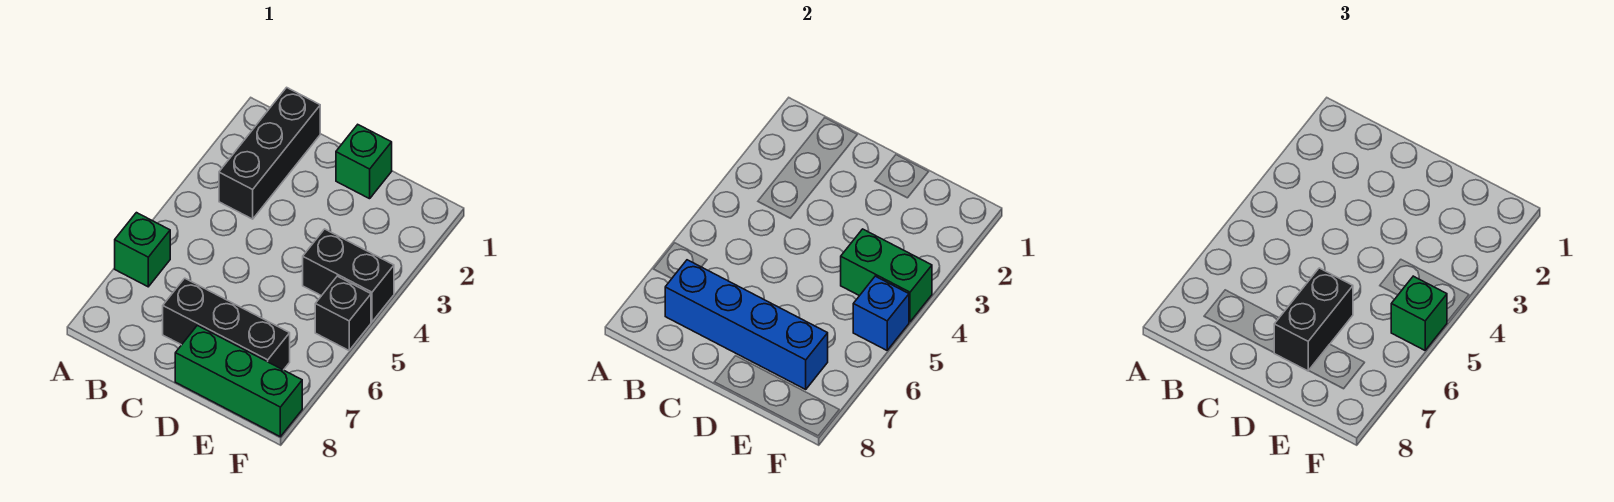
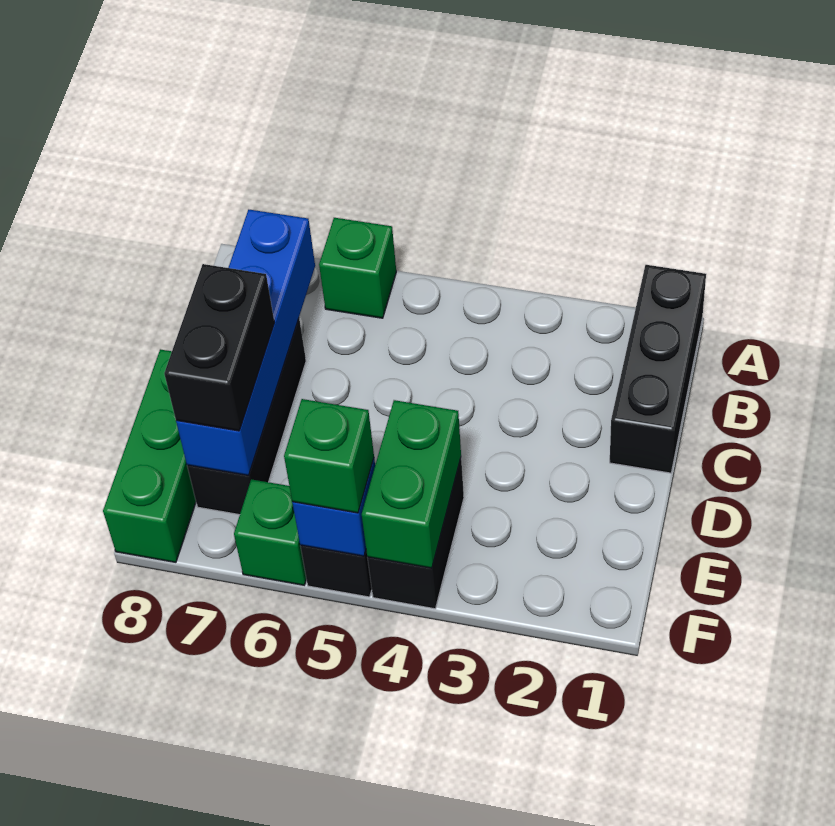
black brick B1:B3 level 1 -> black brick A1:C1 level 1
green brick D1 level 1 -> green brick F6 level 1
black brick D6:D7 level 3 -> black brick D7:E7 level 3

